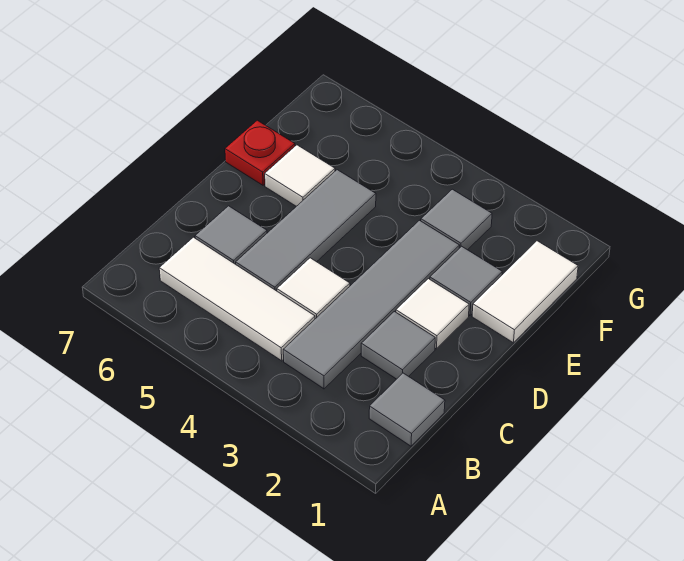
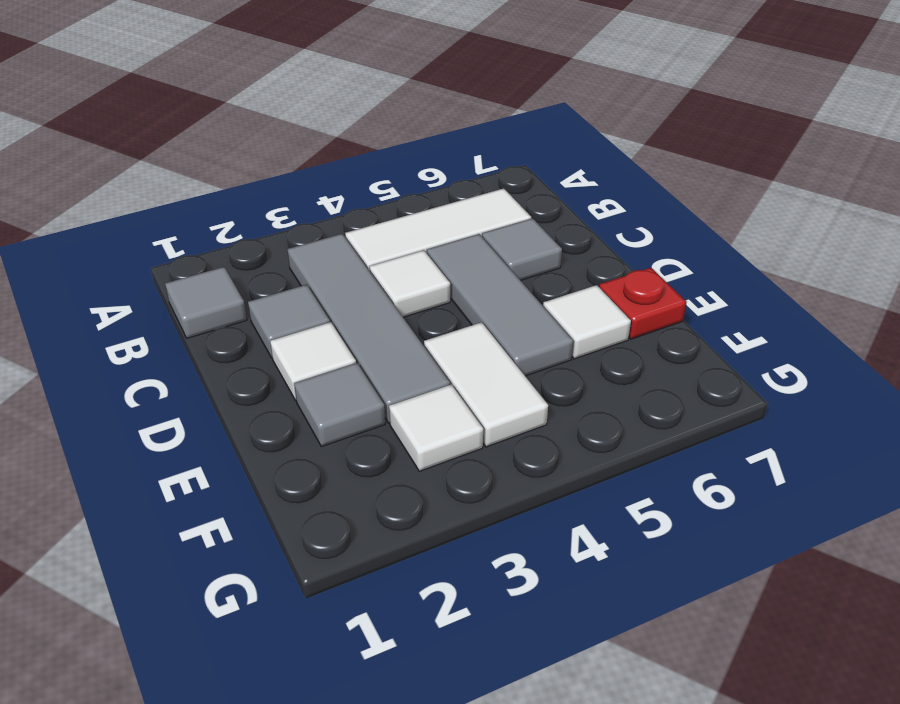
white tile E1:F1 level 1 -> white tile E4:F4 level 1
grey tile F3 level 1 -> white tile F3 level 1

